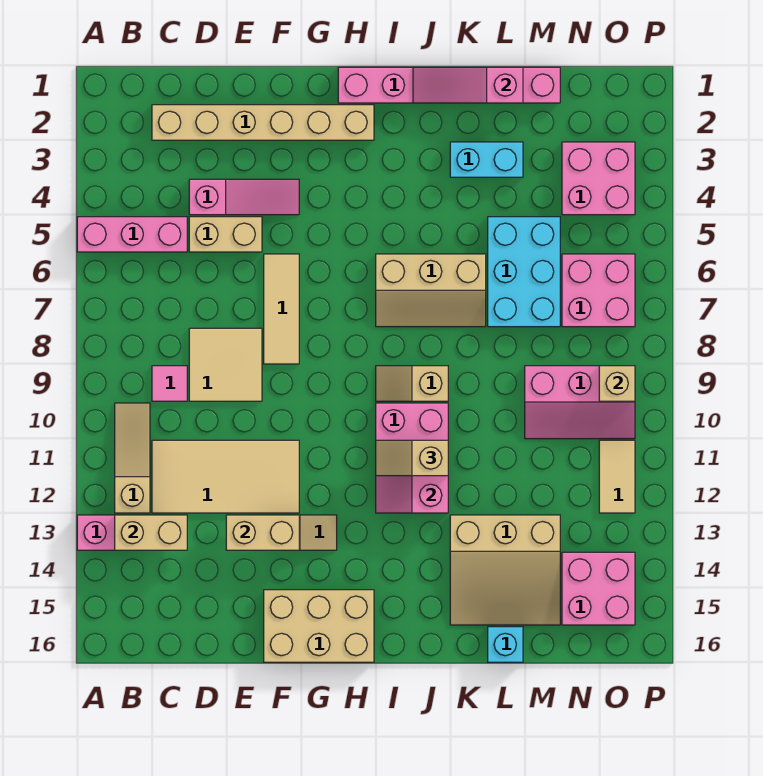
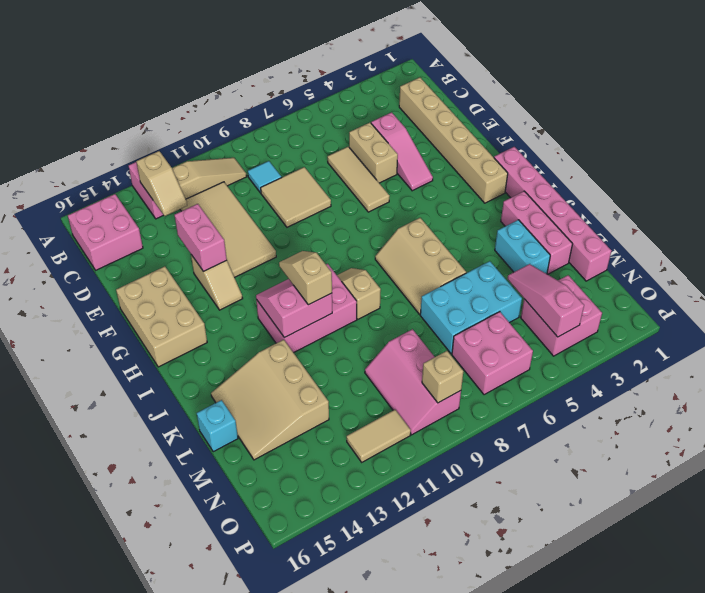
pink brick A5:C5 level 1 -> pink brick J2:L2 level 1
tan brick B13:C13 level 2 -> tan slope B13:C13 level 2 top B
pink tile C9 level 1 -> cyan tile C9 level 1
tan brick E13:F13 level 2 -> pink brick E13:F13 level 2
tan tile F6:F8 level 1 -> tan tile D6:F6 level 1
pink slope J1:L1 level 2 top L -> pink slope M4:O4 level 2 top O
pink brick N14:O15 level 1 -> pink brick B15:C16 level 1

